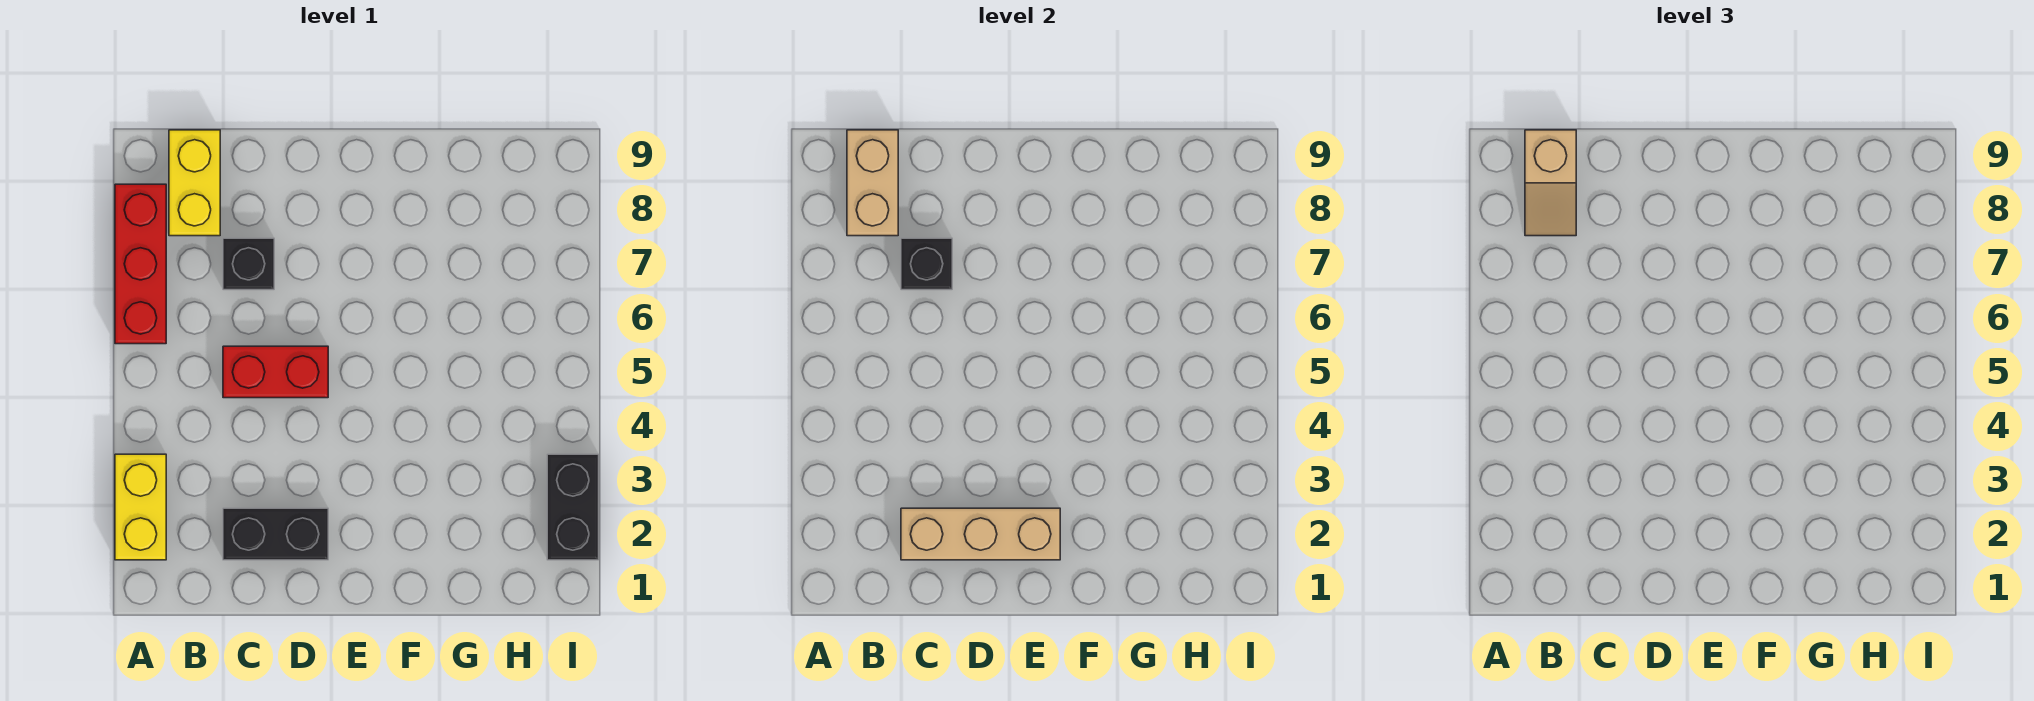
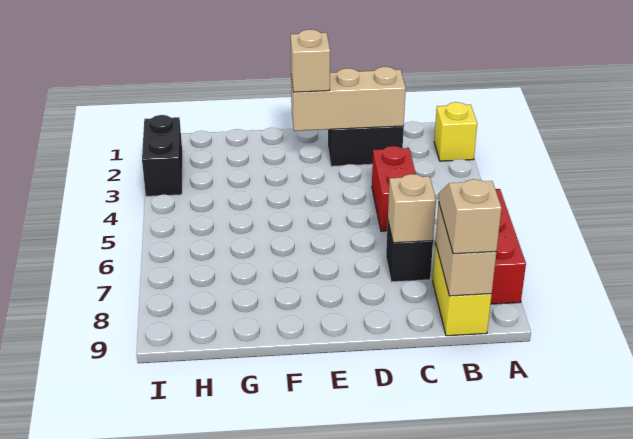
yellow brick A2:A3 level 1 -> yellow brick A2 level 1
red brick C5:D5 level 1 -> red brick C4:C5 level 1
black brick C7 level 2 -> tan brick C7 level 2
none -> tan brick E2 level 3

